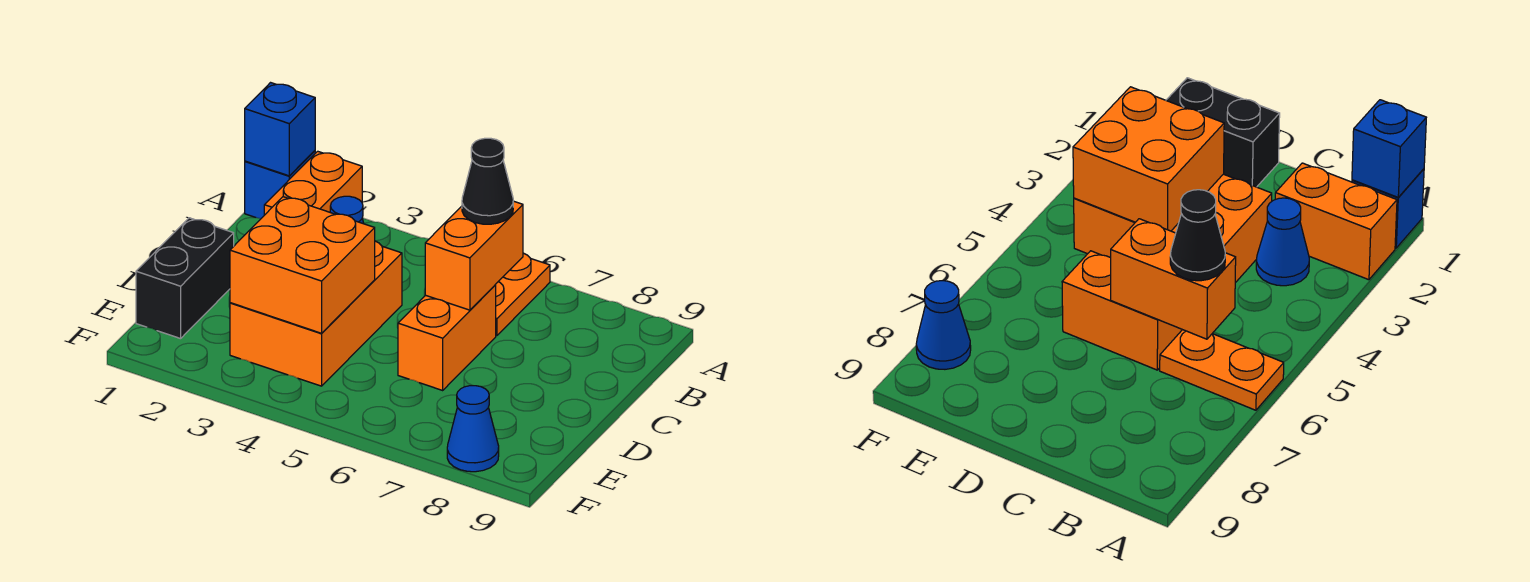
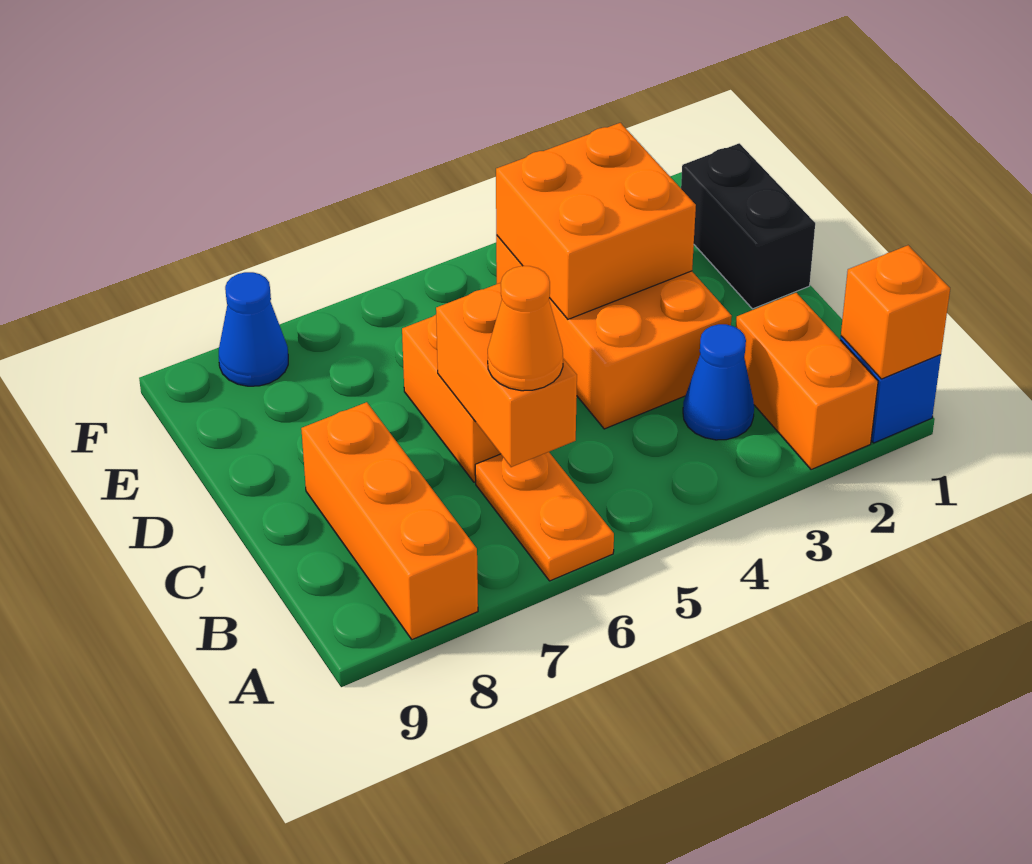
blue brick A1 level 2 -> orange brick A1 level 2
none -> orange brick A8:C8 level 1
black cone B6 level 3 -> orange cone B6 level 3

